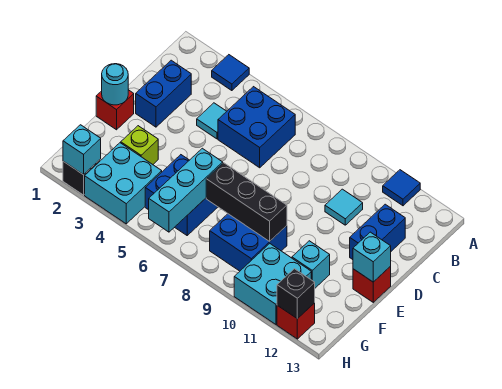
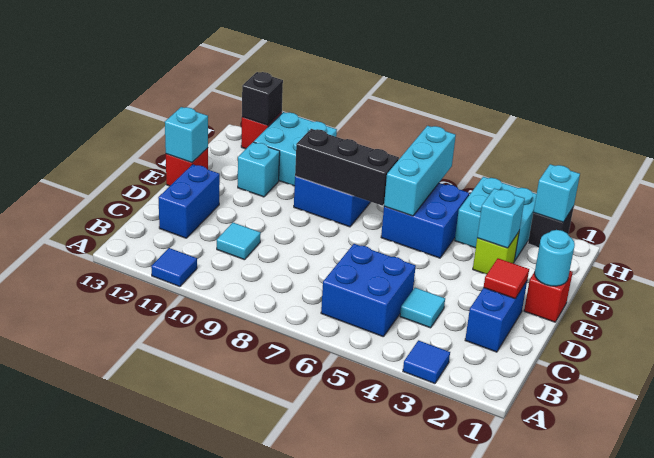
none -> red tile D2 level 2
none -> cyan brick F3 level 2

